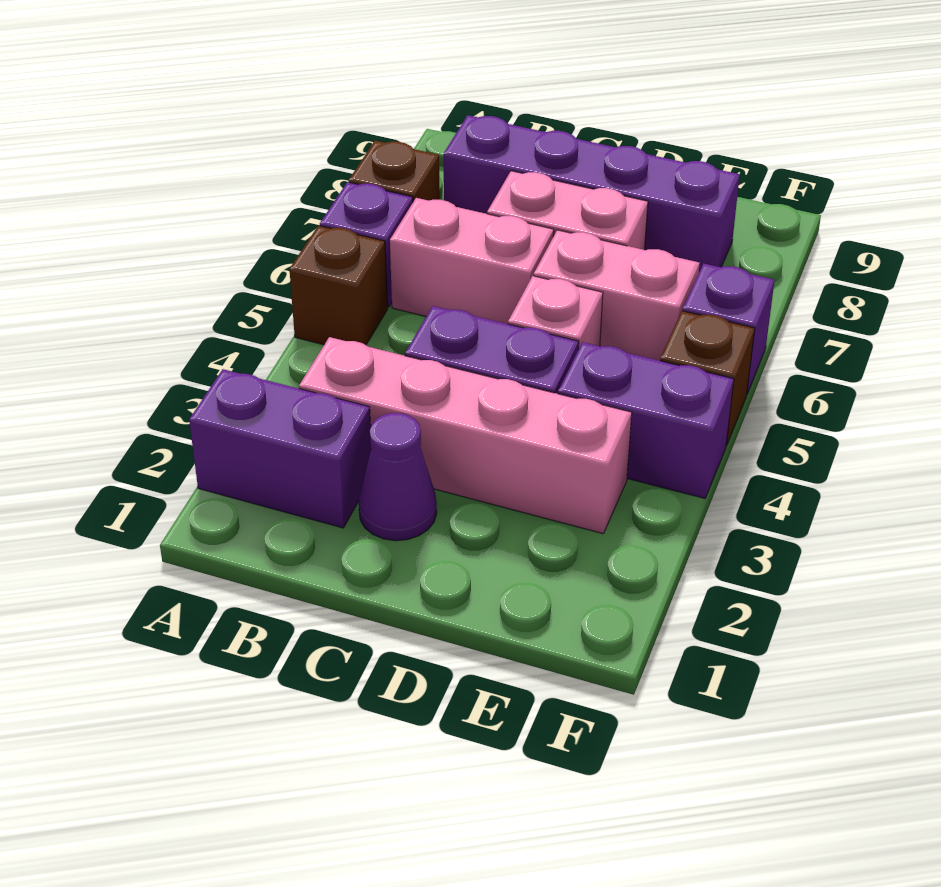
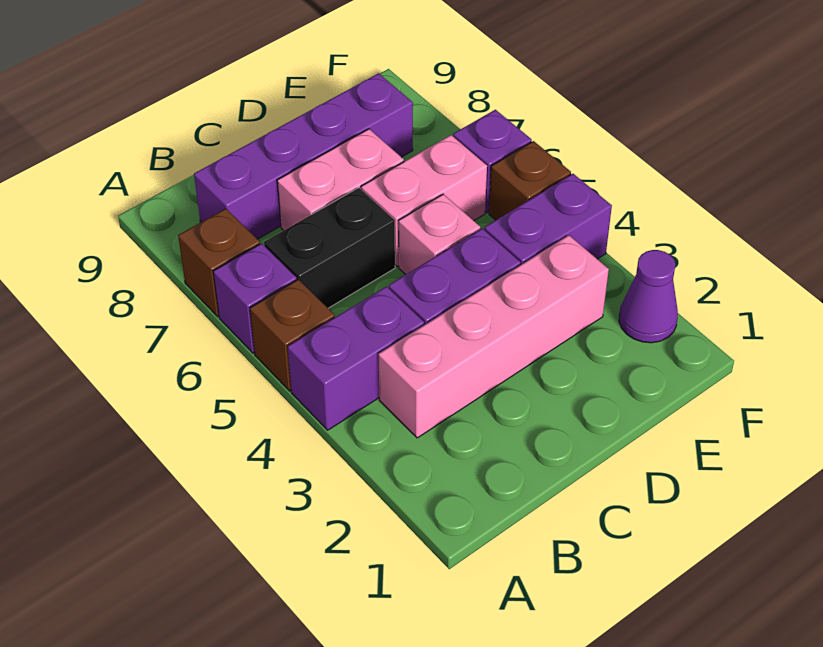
purple brick A2:B2 level 1 -> purple brick A4:B4 level 1
pink brick B6:C6 level 1 -> black brick B6:C6 level 1
purple cone C2 level 1 -> purple cone F2 level 1

